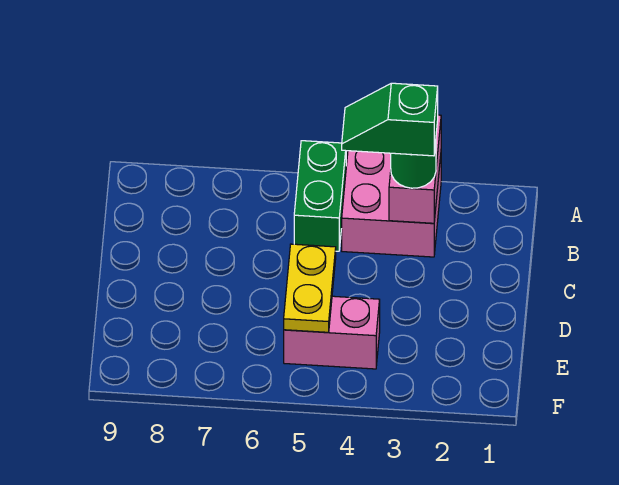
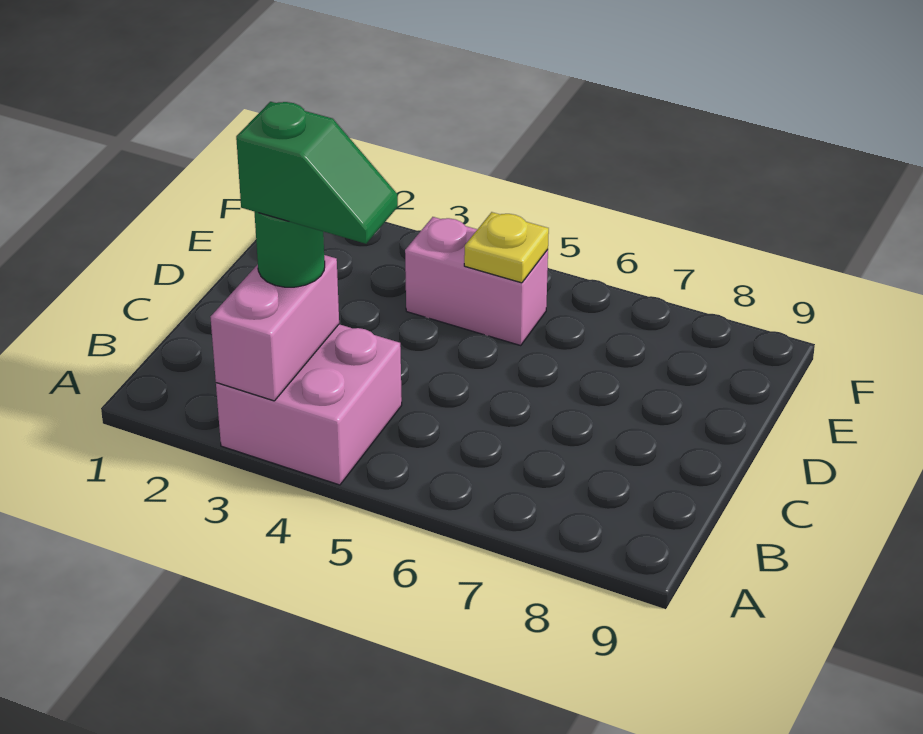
green brick A5:B5 level 1 -> none
yellow plate D5:E5 level 2 -> yellow plate E5 level 2

